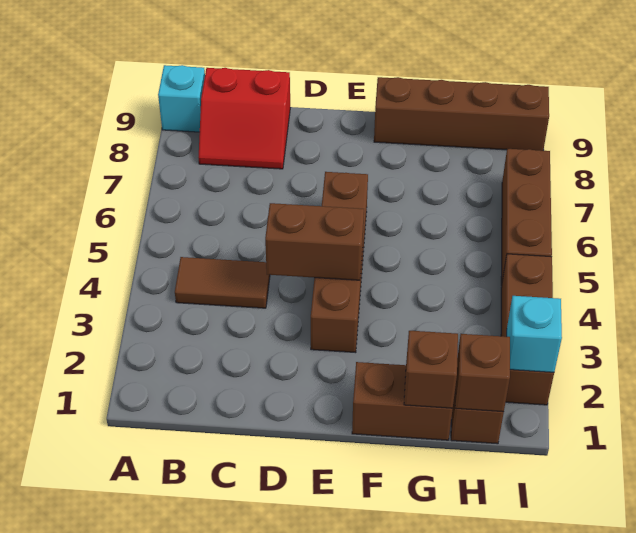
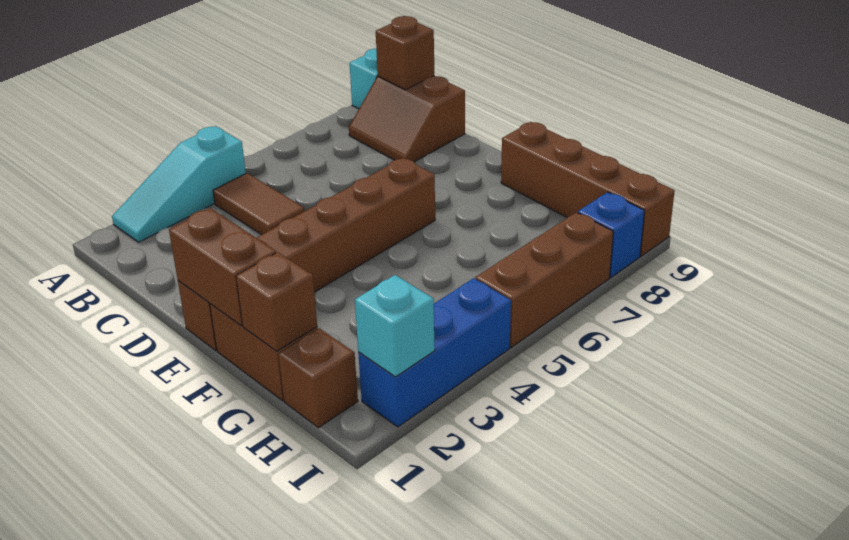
none -> cyan slope A2:A4 level 1 top 4
red slope B8:C9 level 1 top 9 -> brown slope B8:C9 level 1 top 9
brown brick D4:E4 level 2 -> brown brick E1:F1 level 2
brown brick E3:E6 level 1 -> brown brick E1:E6 level 1
brown brick H1 level 2 -> brown brick B9 level 2
brown brick I2:I4 level 1 -> blue brick I2:I4 level 1
none -> blue brick I8 level 1

